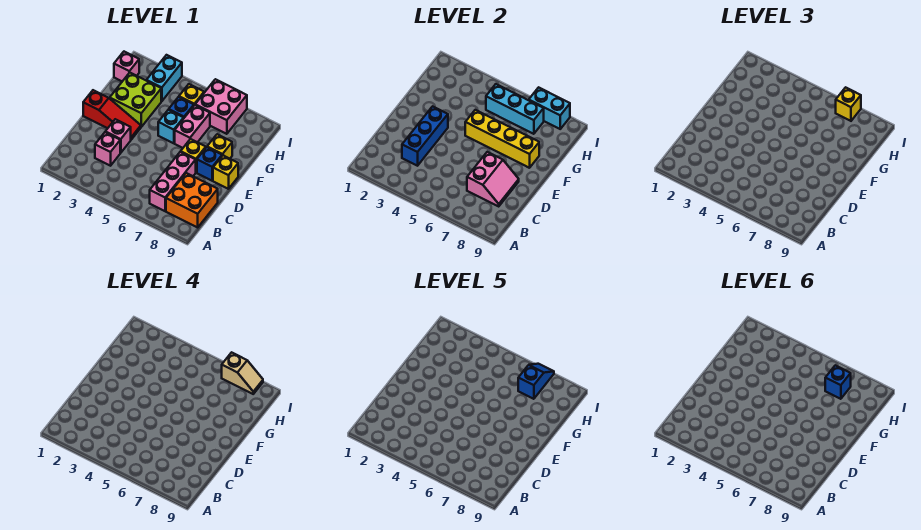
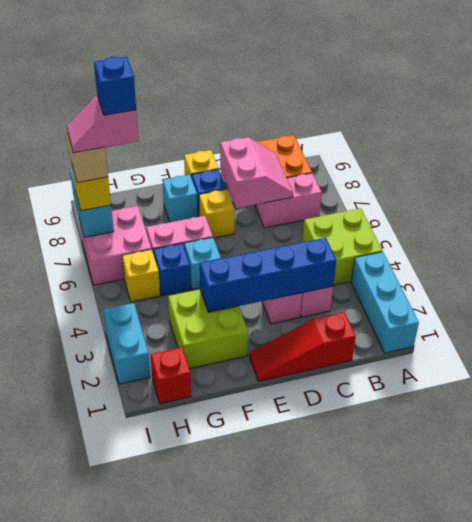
none -> lime brick A4:B5 level 1
pink brick B7:D7 level 1 -> pink brick B7:C7 level 1
blue brick C3:E3 level 2 -> blue brick C3:F3 level 2
pink slope C7:D8 level 2 top 7 -> pink slope C7:D8 level 2 top D
red slope E1:E3 level 1 top 1 -> red slope C1:E1 level 1 top C
yellow brick F5:F8 level 2 -> none
yellow brick F8 level 1 -> cyan brick F8 level 1
pink brick H1 level 1 -> red brick H1 level 1
cyan brick H3:I3 level 1 -> cyan brick I2:I3 level 1
cyan brick H5:H7 level 2 -> cyan brick A1:A3 level 1
blue slope H7:I7 level 5 top H -> pink slope H7:I7 level 5 top H

